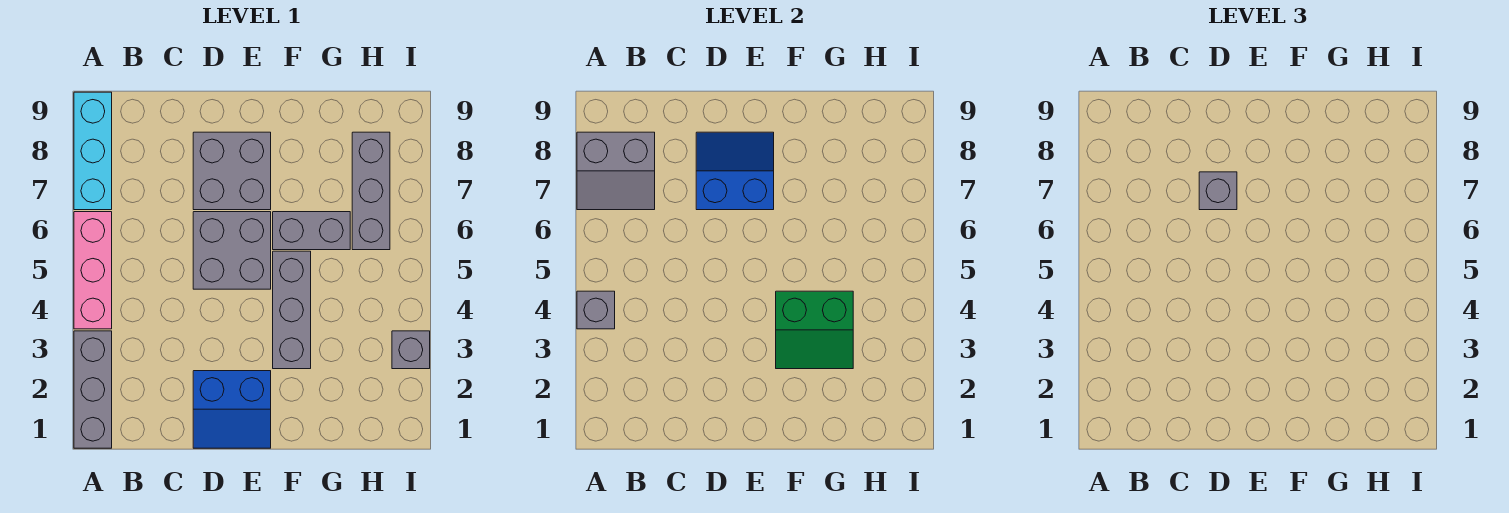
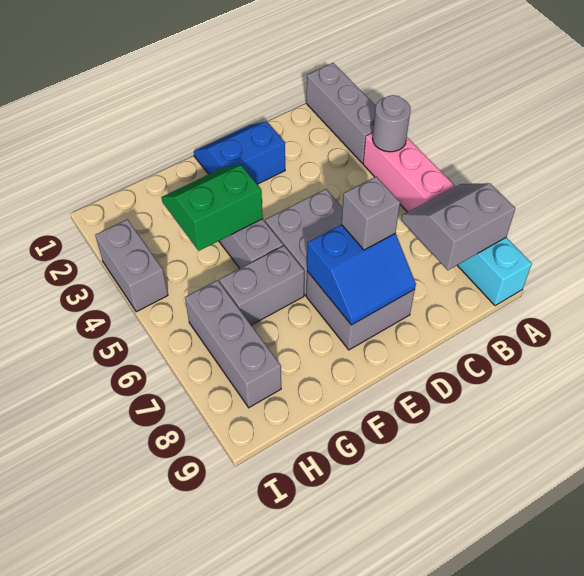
grey brick A4 level 2 -> grey round brick A4 level 2
grey brick I3 level 1 -> grey brick I3:I4 level 1

